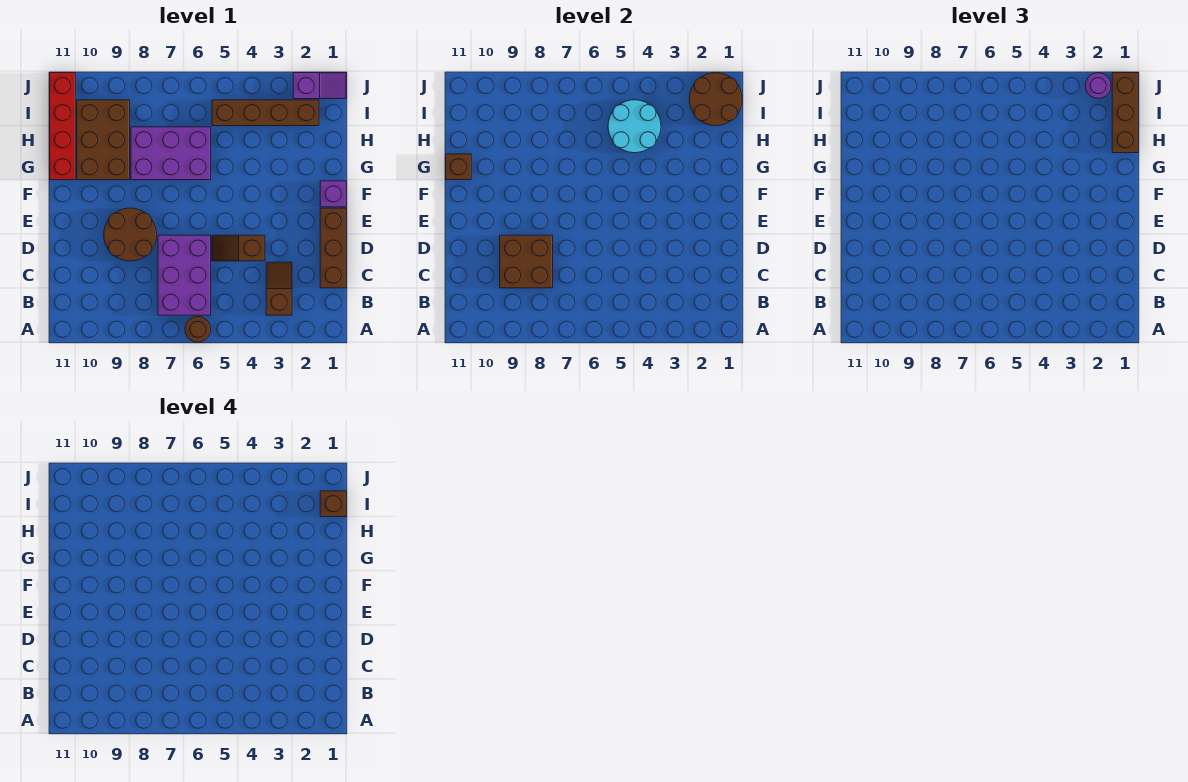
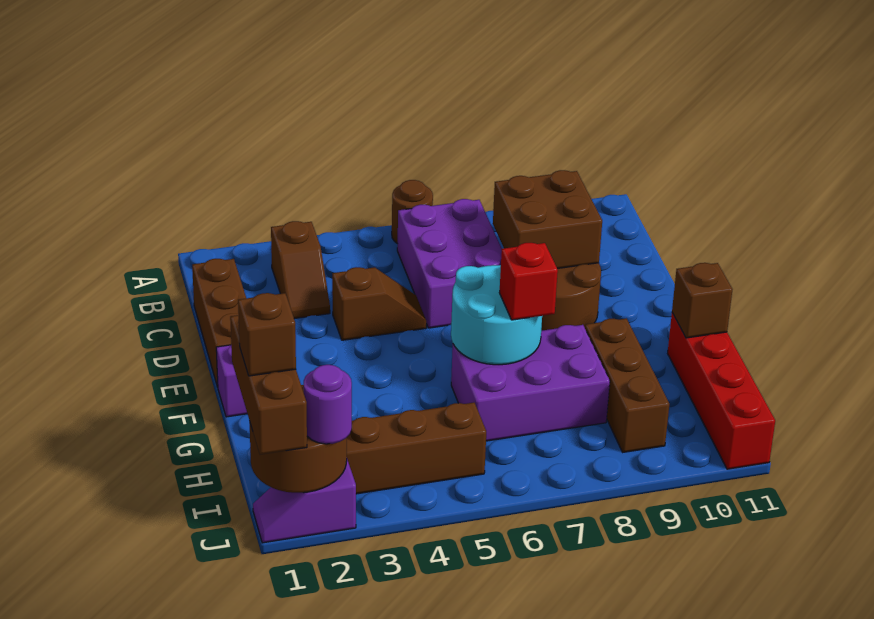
none -> red brick G7 level 3
brown brick G9:I10 level 1 -> brown brick G9:I9 level 1
cyan round brick H4:I5 level 2 -> cyan round brick F6:G7 level 2

